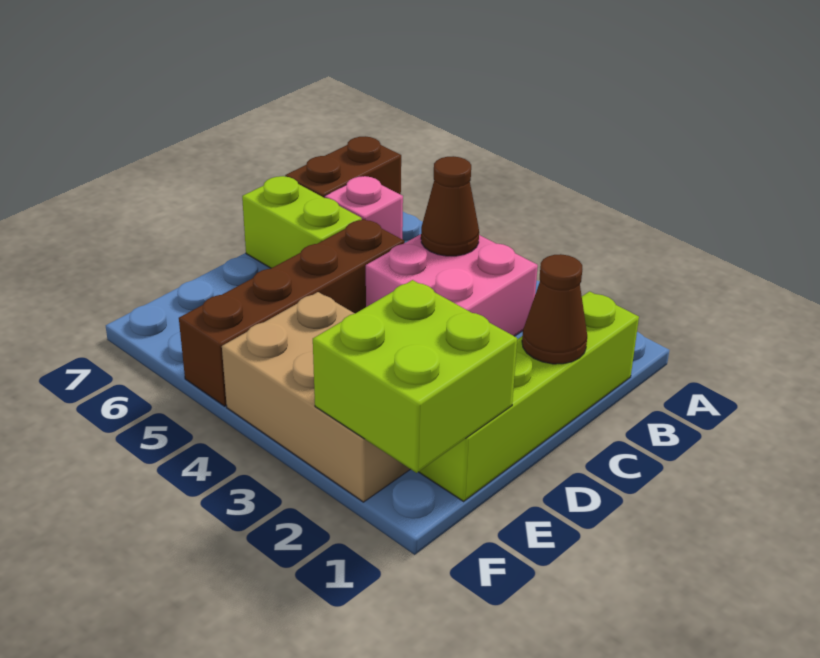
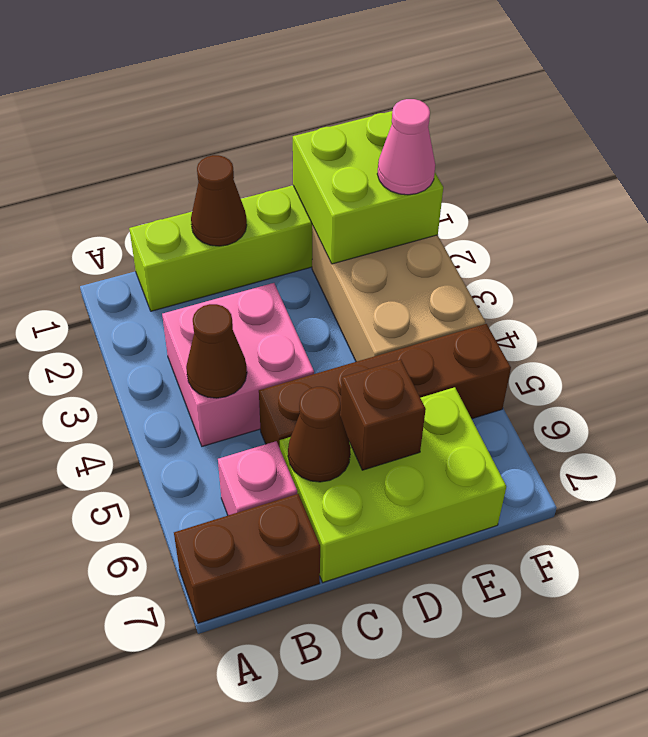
lime brick C6:C7 level 1 -> lime brick C6:E7 level 1
none -> brown cone C6 level 2
none -> brown brick D6 level 2
none -> pink cone F2 level 3

